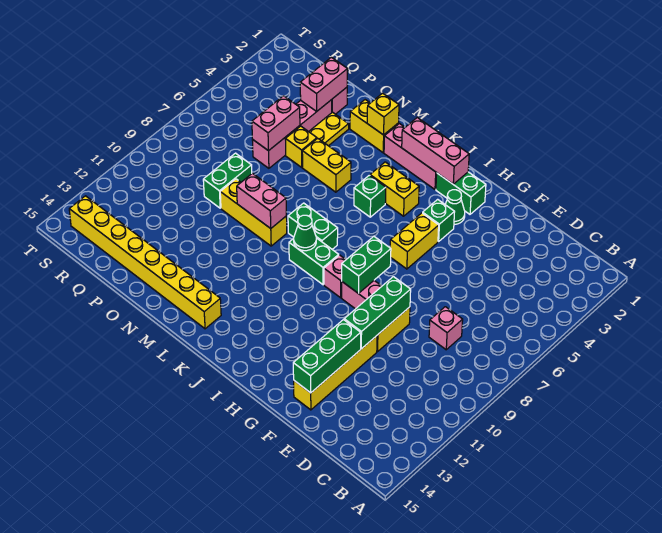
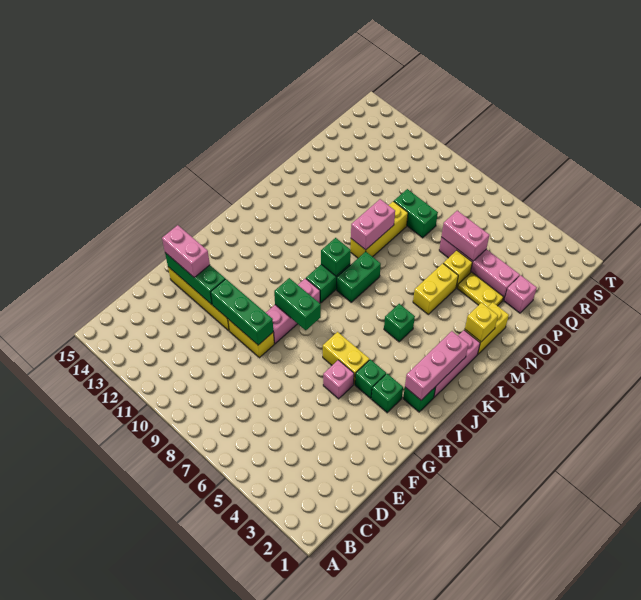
pink brick D8 level 1 -> pink brick G5 level 1
green brick H2:I2 level 1 -> green brick I2 level 1
green cone H3 level 1 -> green brick H3 level 1
yellow brick J4:K4 level 1 -> none
green cone K9 level 2 -> green brick K9 level 2
yellow brick L14:S14 level 1 -> none
pink brick P2:P3 level 2 -> pink brick F13:F14 level 3

